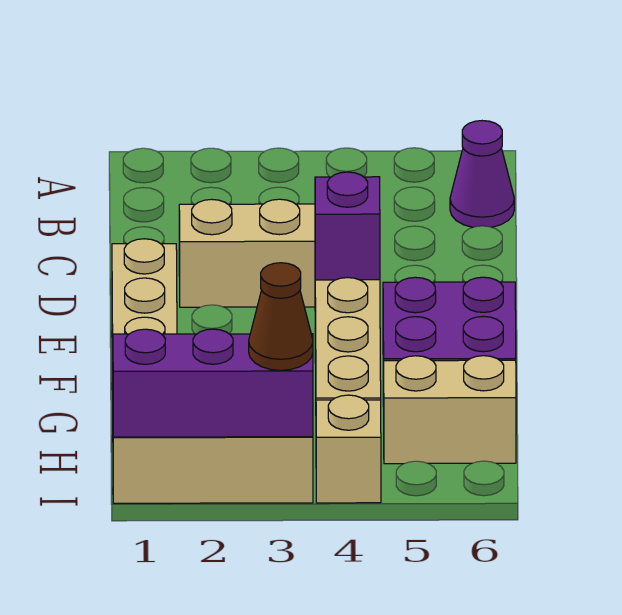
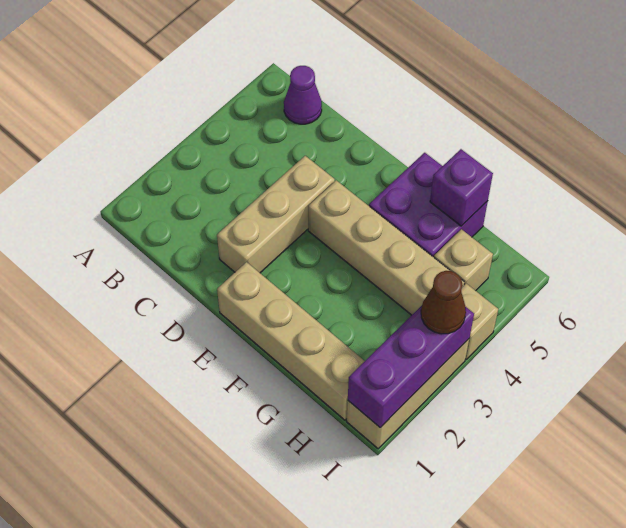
purple brick E4 level 2 -> purple brick G6 level 2
tan brick H5:H6 level 1 -> tan brick H5 level 1

